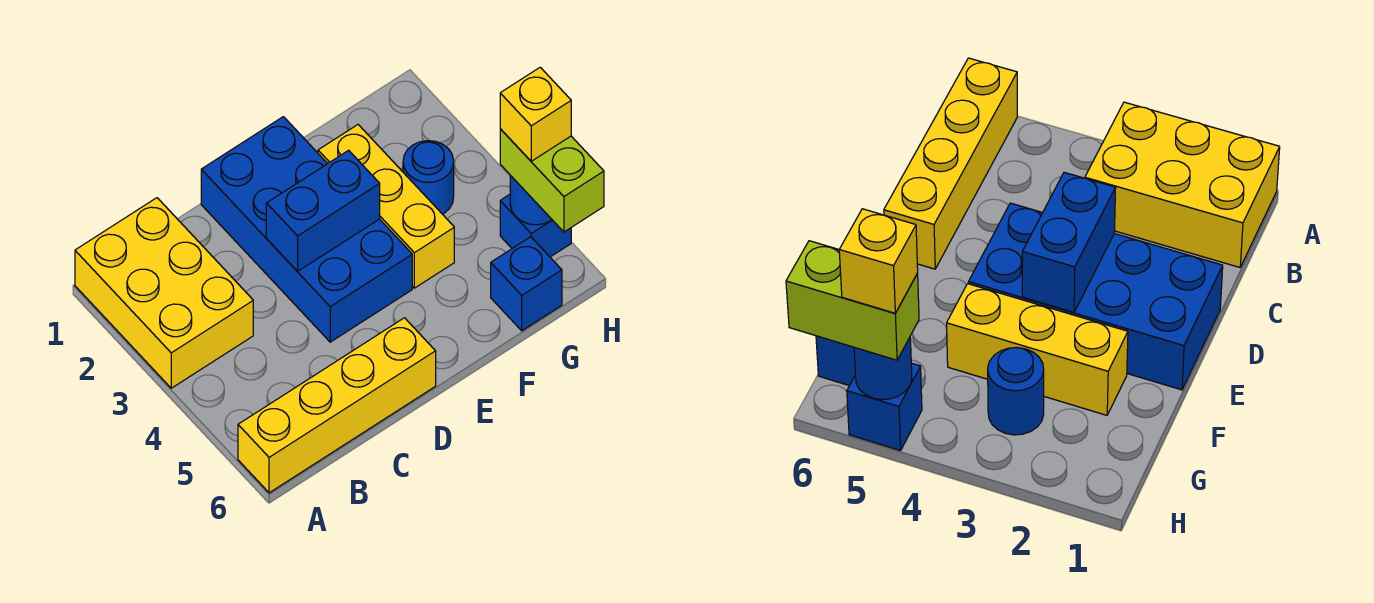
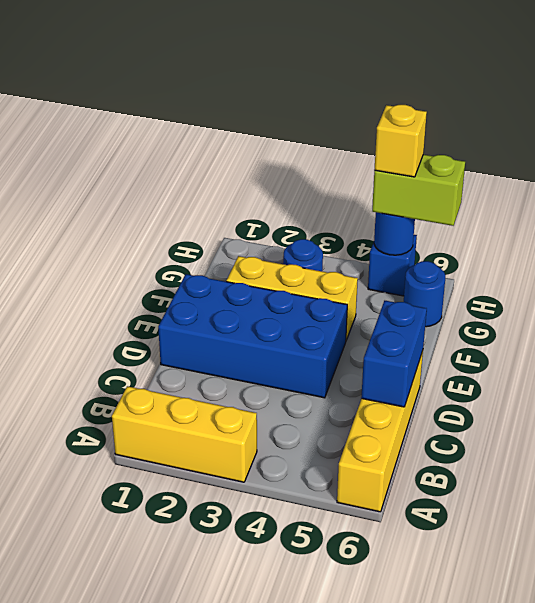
yellow brick A1:B3 level 1 -> yellow brick A1:A3 level 1
blue brick D3:E3 level 2 -> blue brick C6:D6 level 2
blue brick G6 level 1 -> blue round brick G6 level 1

